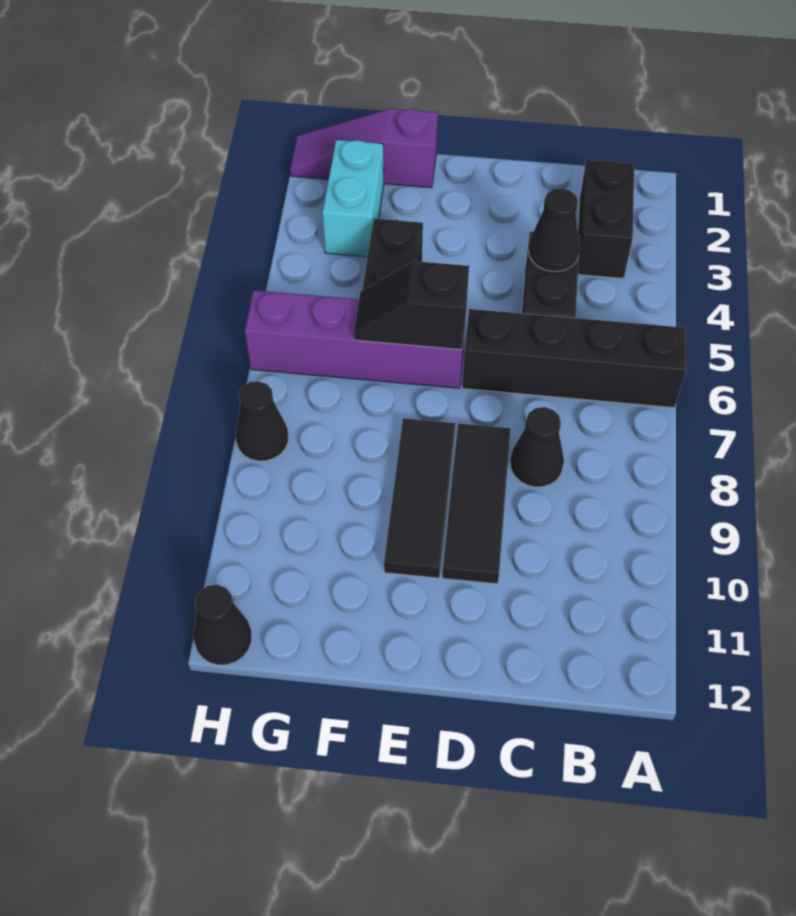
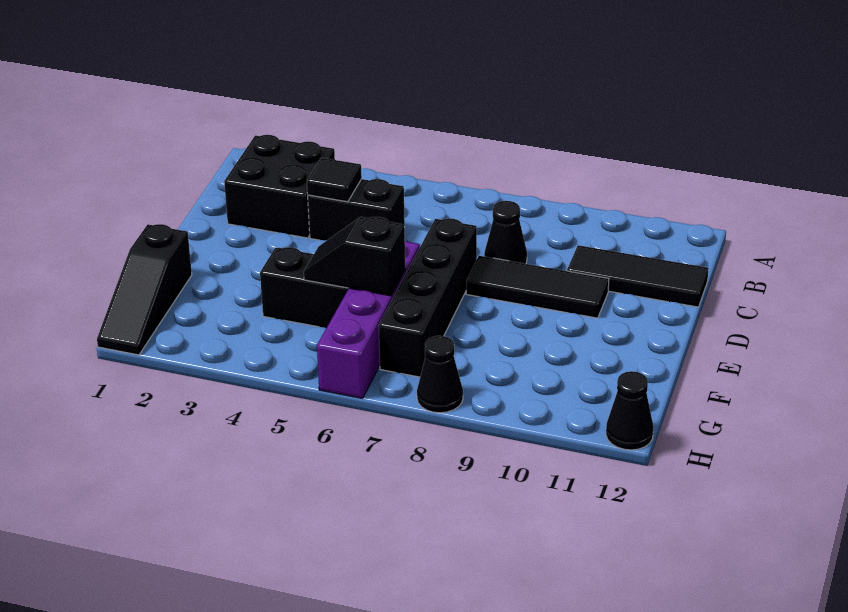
black brick A6:D6 level 1 -> black brick D7:G7 level 1
black brick B2:B3 level 1 -> black brick B2:C3 level 1
black cone C4 level 2 -> black tile C4 level 2
black slope E6:F6 level 2 top E -> black slope F5:F6 level 2 top 6
black tile E8:E10 level 1 -> black tile C10:C12 level 1
purple slope F1:H1 level 1 top F -> black slope F1:H1 level 1 top F
cyan brick G2:G3 level 1 -> none

